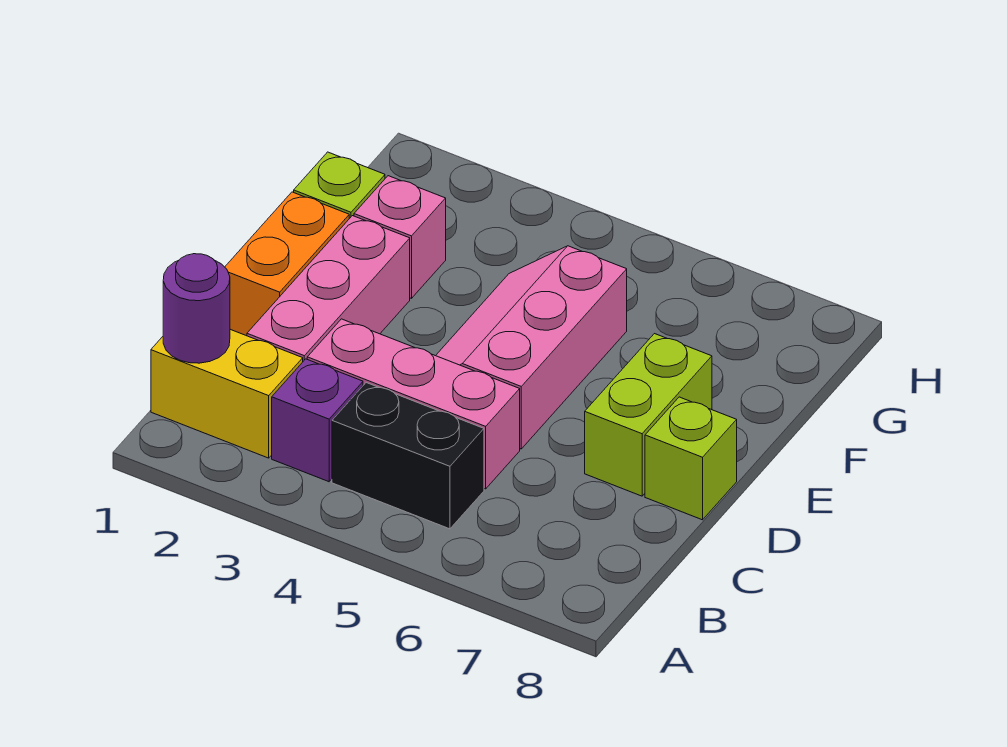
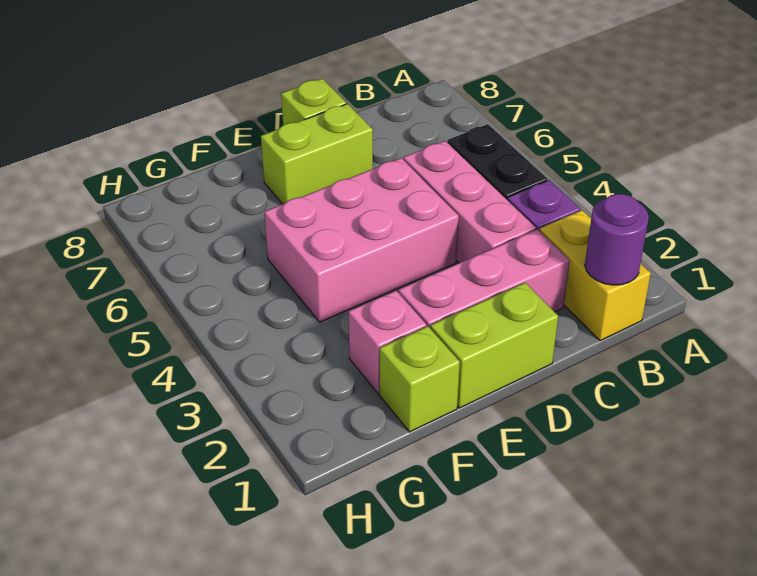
orange brick D1:E1 level 1 -> lime brick D1:E1 level 1
pink slope D4:F5 level 1 top 5 -> pink brick D4:F5 level 1

